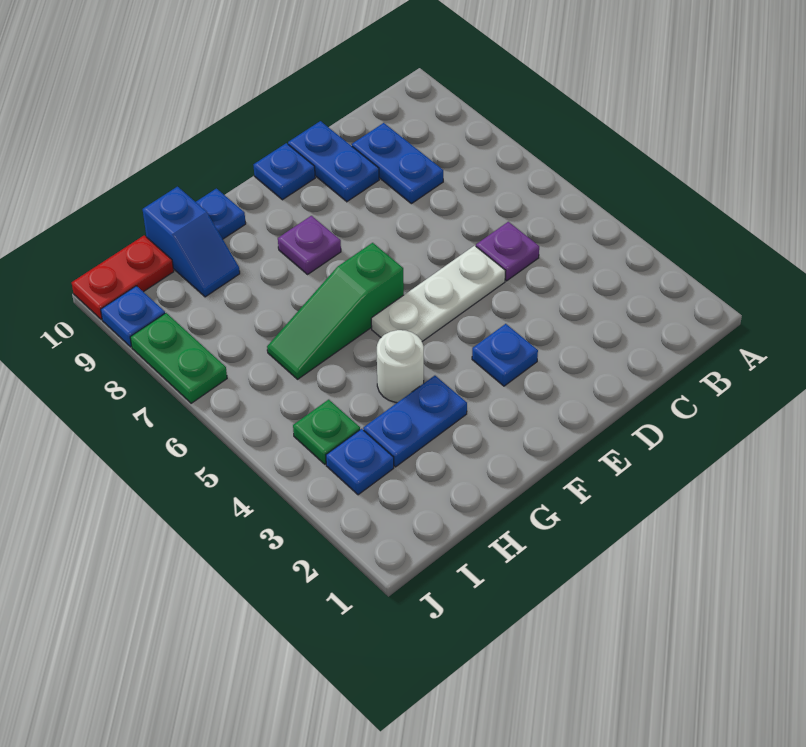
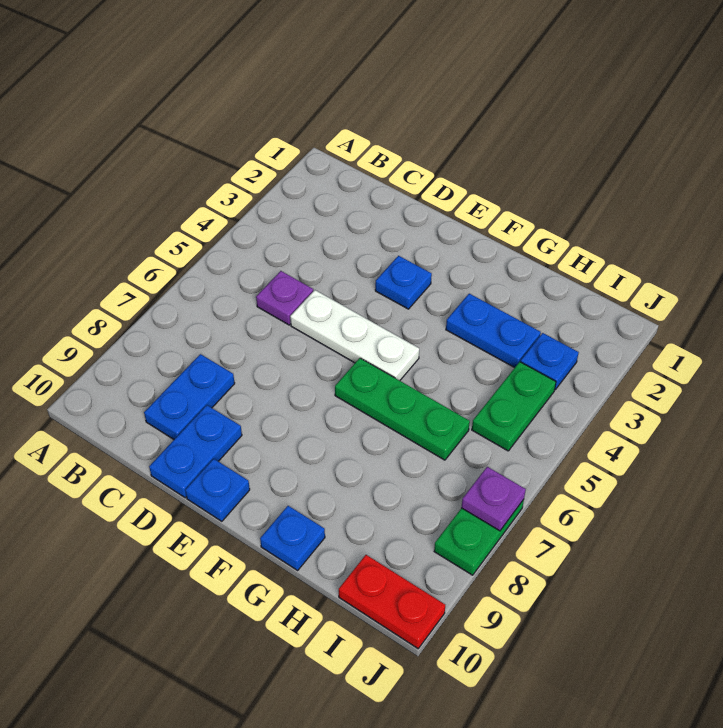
green slope F6:H6 level 1 top F -> green plate F6:H6 level 1
purple plate F8 level 1 -> purple plate J7 level 2
white round brick G4 level 1 -> none
blue slope H9:H10 level 1 top 10 -> none
green plate I4 level 1 -> green plate I4:I5 level 1
blue plate J9 level 1 -> none

